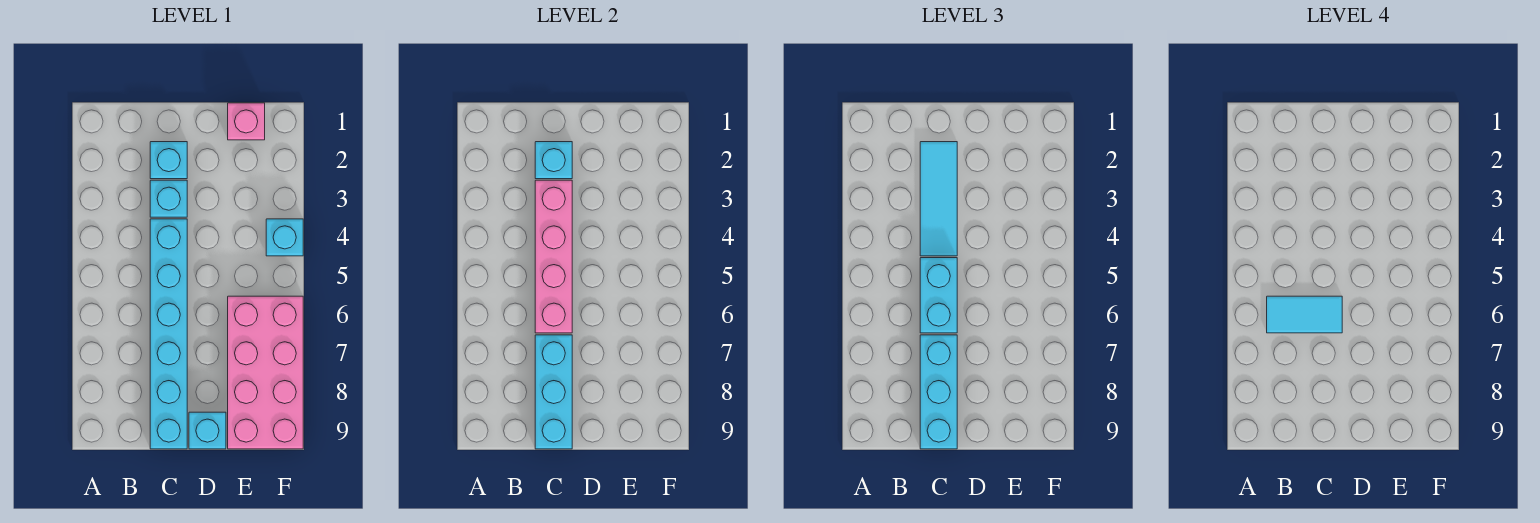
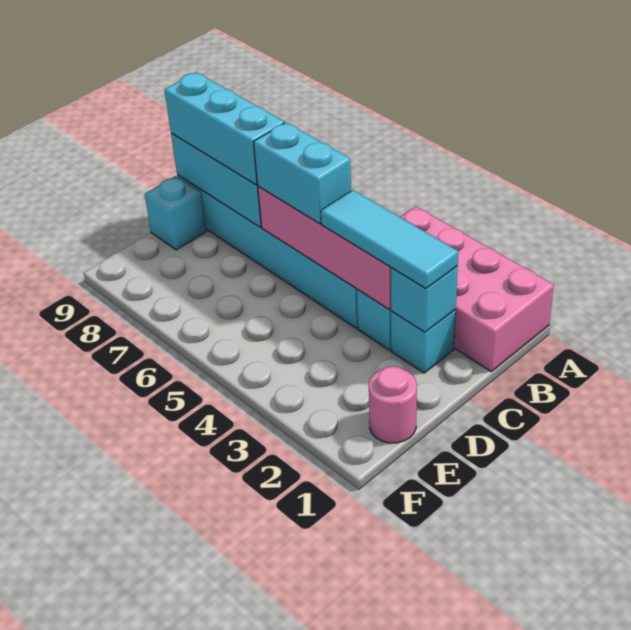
cyan tile B6:C6 level 4 -> none
pink brick E1 level 1 -> pink round brick E1 level 1
pink brick E6:F9 level 1 -> pink brick A1:B4 level 1
cyan brick F4 level 1 -> none

